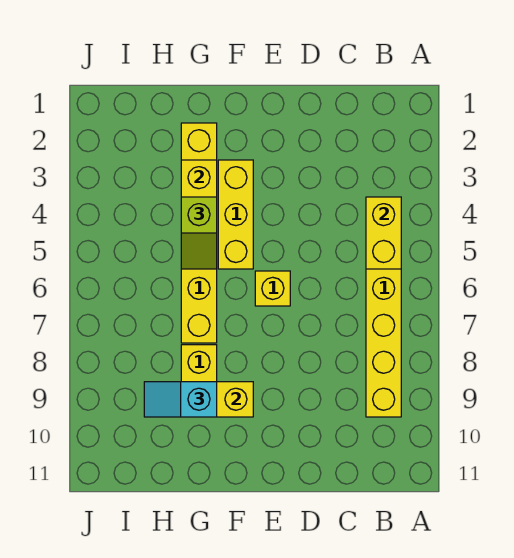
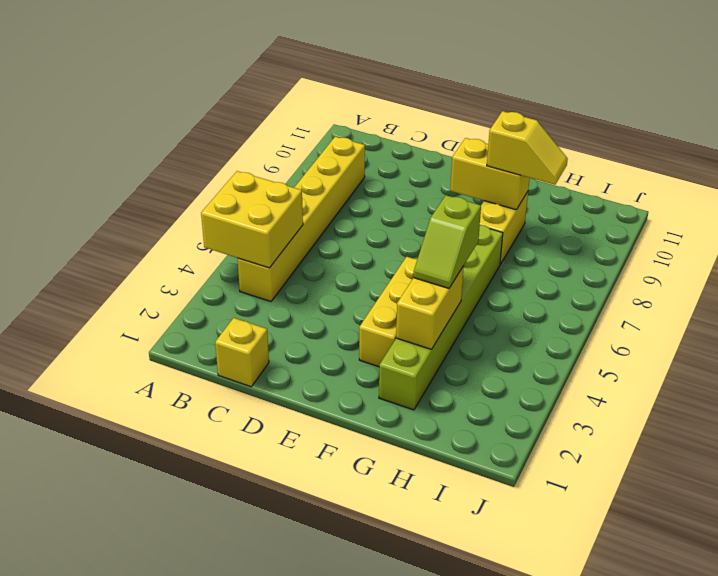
yellow brick B4:B5 level 2 -> yellow brick A4:B5 level 2
yellow brick E6 level 1 -> yellow brick C1 level 1
yellow brick G2:G7 level 1 -> lime brick G2:G7 level 1
lime slope G4:G5 level 3 top 4 -> lime slope G4:G5 level 3 top 5
cyan slope G9:H9 level 3 top G -> yellow slope G9:H9 level 3 top G

